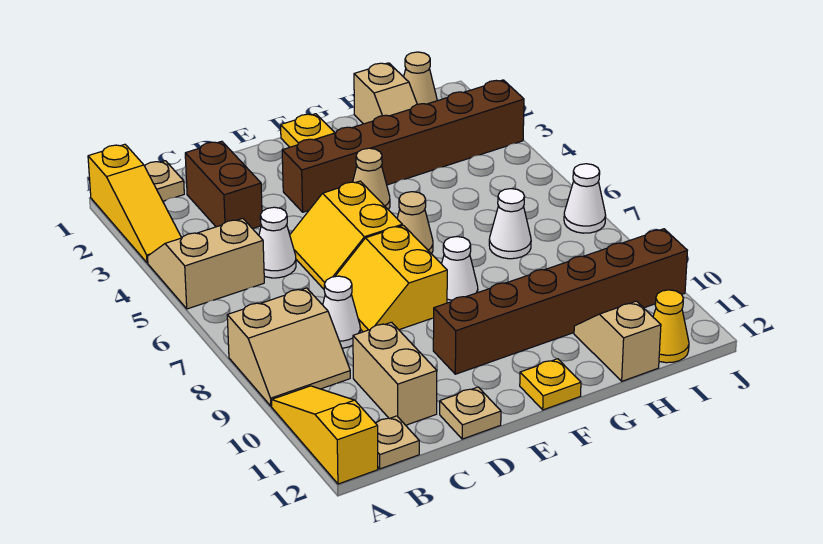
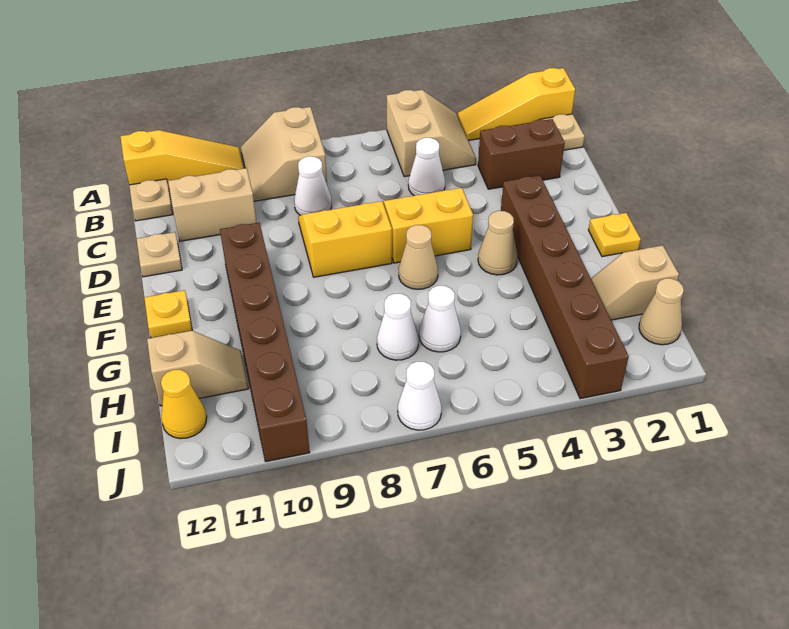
white cone F8 level 1 -> white cone H6 level 1

